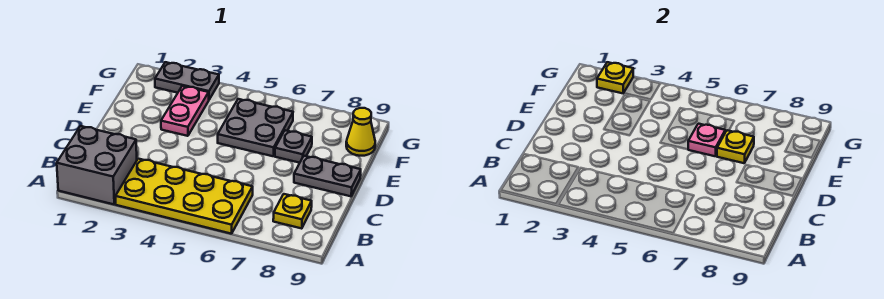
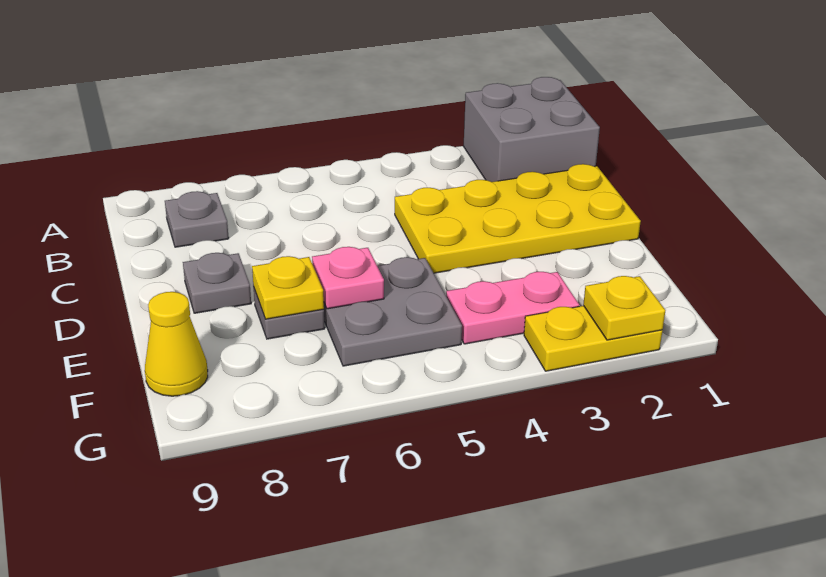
yellow plate A3:B6 level 1 -> yellow plate C1:D4 level 1
yellow plate B8 level 1 -> grey plate B8 level 1
grey plate D8:D9 level 1 -> grey plate D8 level 1
pink plate E3:F3 level 1 -> pink plate F3:F4 level 1
grey plate G2:G3 level 1 -> yellow plate G2:G3 level 1

